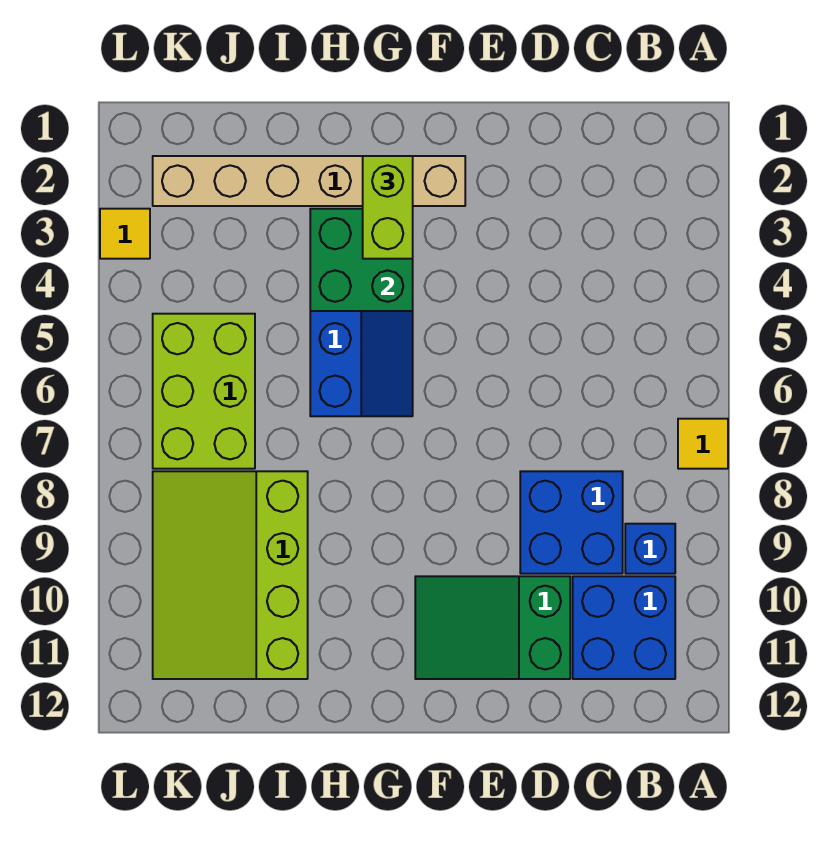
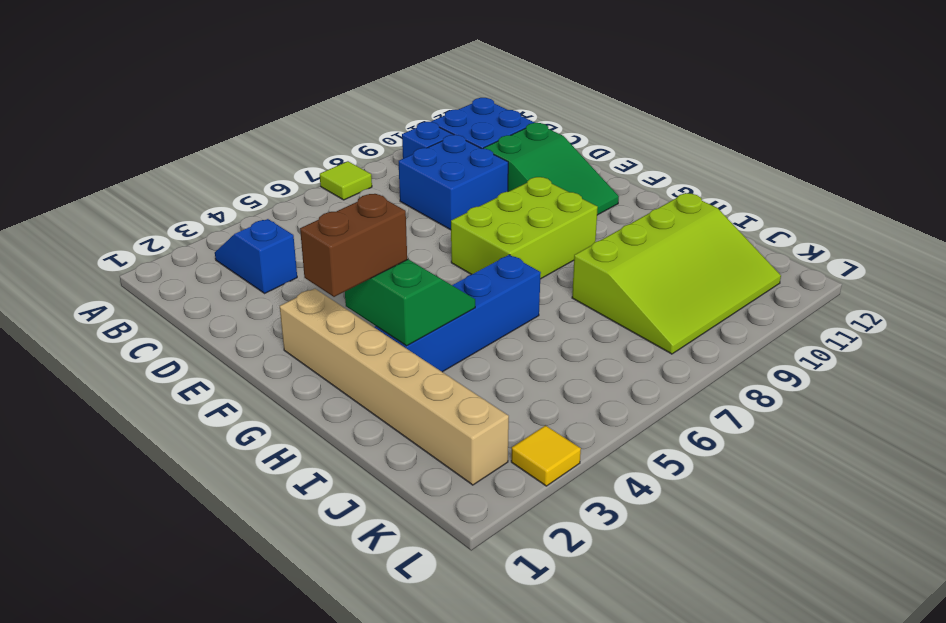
yellow tile A7 level 1 -> lime tile A7 level 1
none -> blue slope B3:C3 level 1 top C
lime brick G2:G3 level 3 -> brown brick G2:G3 level 3
green brick G3:H4 level 2 -> green slope G3:H4 level 2 top 3
lime brick J5:K7 level 1 -> lime brick F7:G9 level 1

